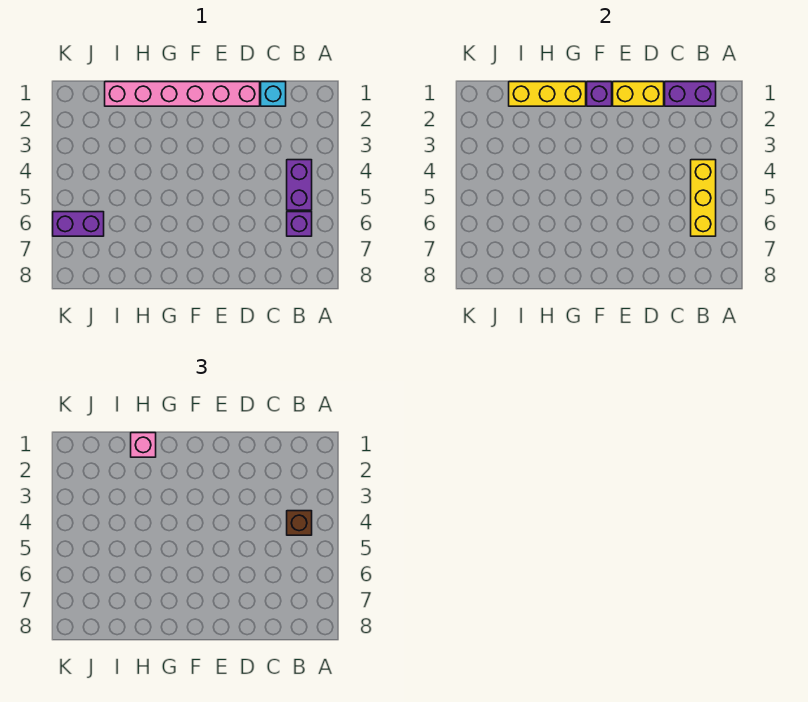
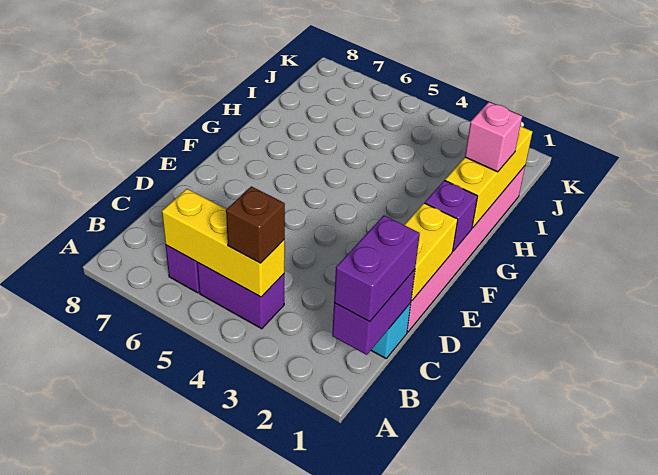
purple brick J6:K6 level 1 -> purple brick B1:C1 level 3

